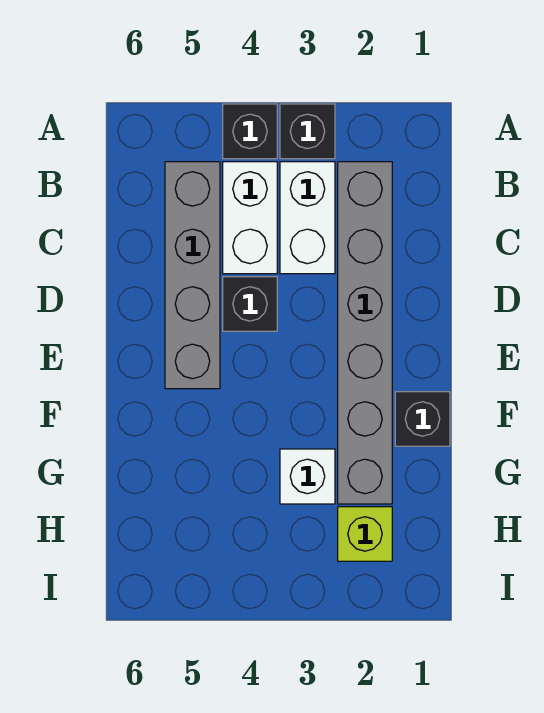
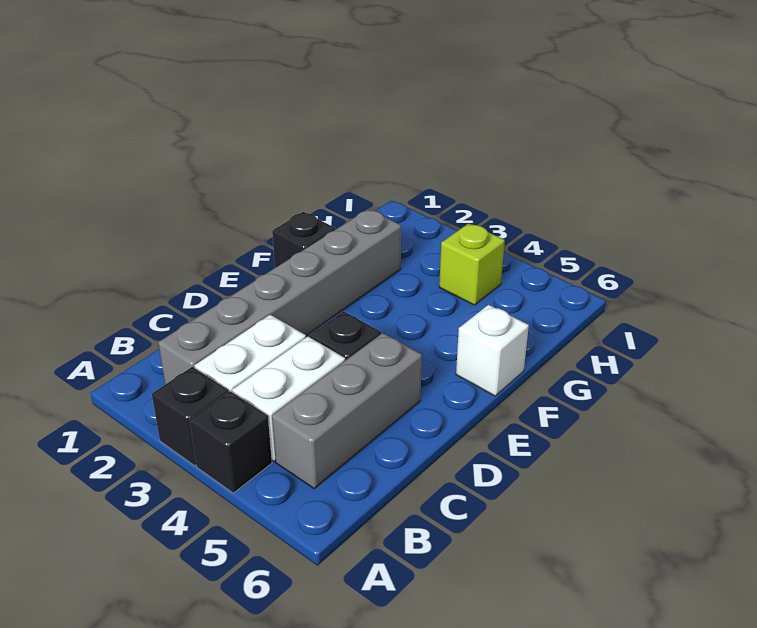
grey brick B5:E5 level 1 -> grey brick B5:D5 level 1
white brick G3 level 1 -> white brick F6 level 1
lime brick H2 level 1 -> lime brick H4 level 1

